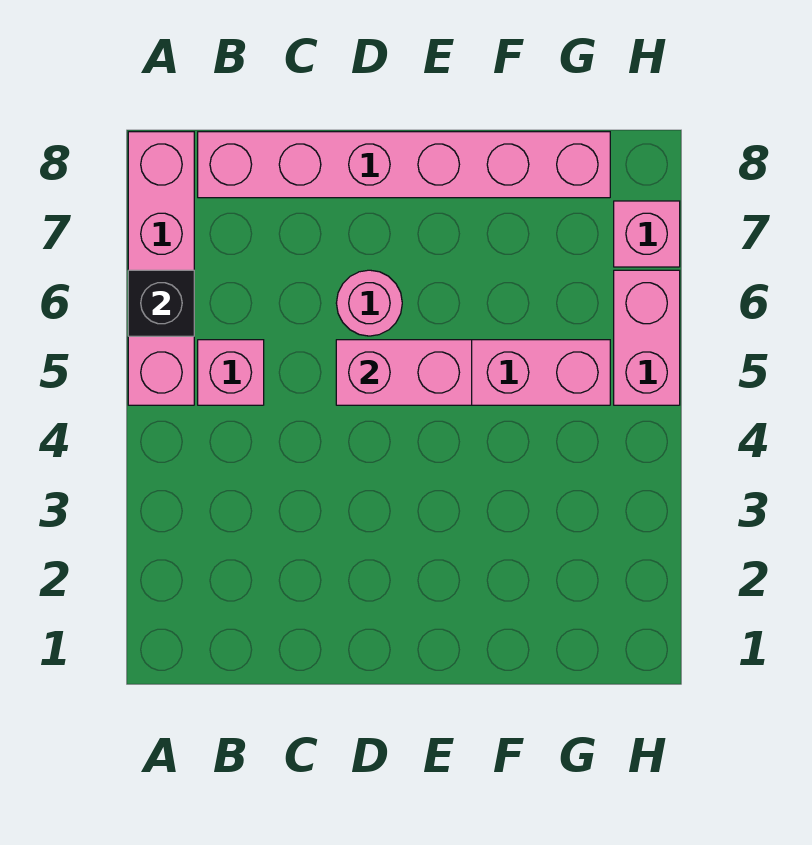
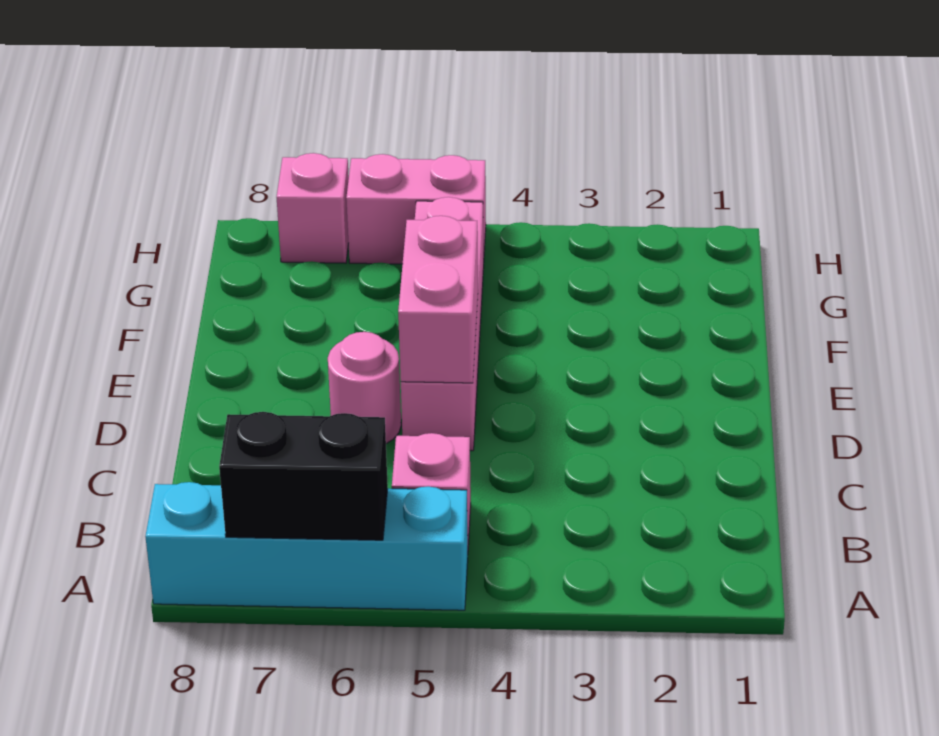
pink brick A5:A8 level 1 -> cyan brick A5:A8 level 1
black brick A6 level 2 -> black brick A6:A7 level 2
pink brick B8:G8 level 1 -> none

